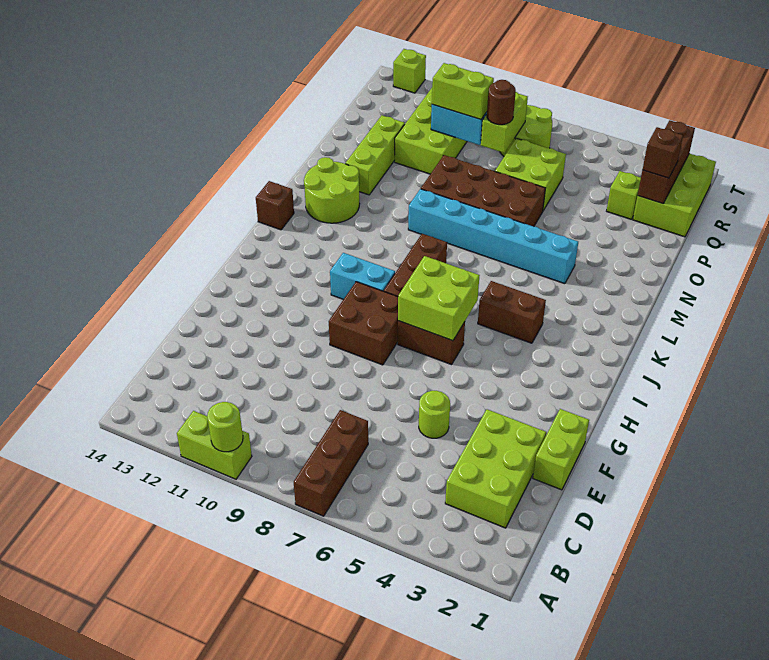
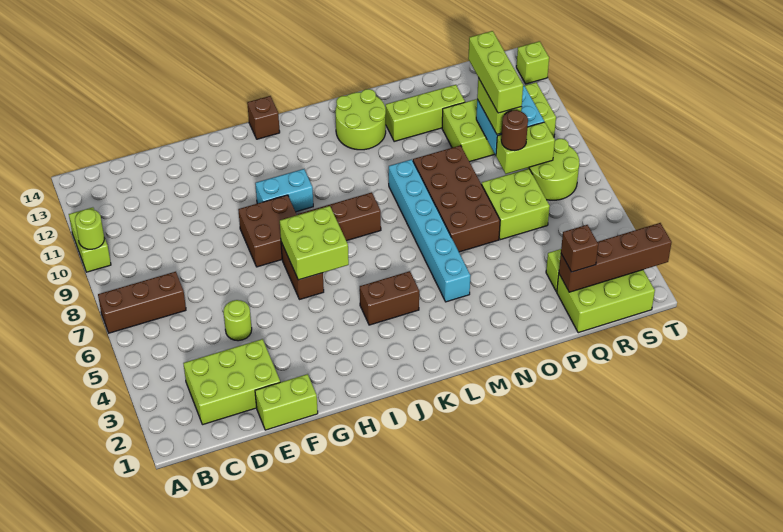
cyan brick I9:I10 level 1 -> cyan brick H10:I10 level 1
brown brick J4:J5 level 1 -> brown brick J4:K4 level 1
brown brick K14 level 1 -> brown brick I14 level 1
brown brick Q2:S2 level 2 -> brown brick Q2:T2 level 2
none -> lime brick Q9:Q11 level 4

